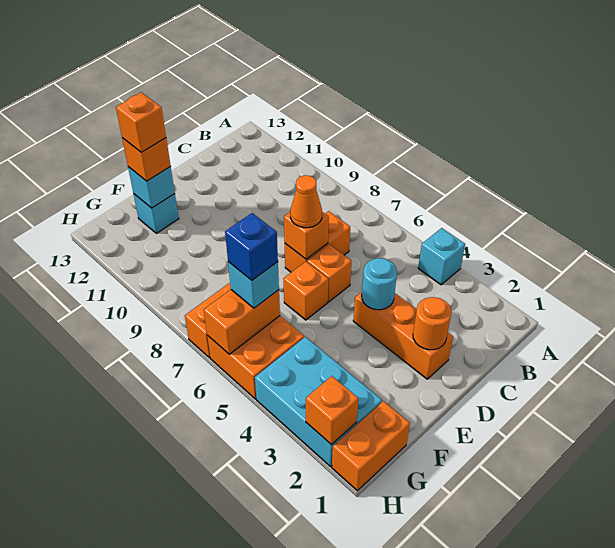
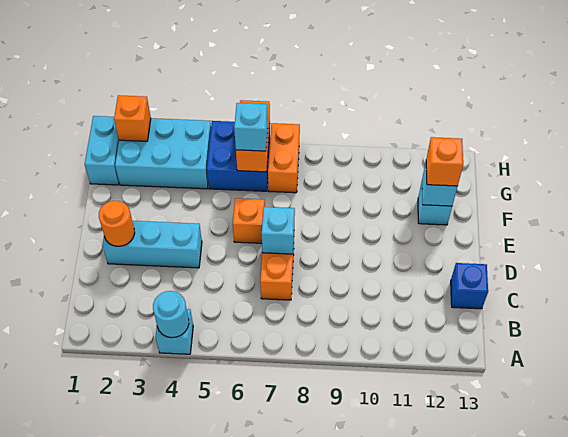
orange brick D2:D4 level 1 -> cyan brick D2:D4 level 1
cyan round brick D4 level 2 -> cyan round brick A4 level 2
orange brick D6 level 1 -> none
orange brick D7 level 2 -> cyan brick D7 level 2
orange cone D7 level 3 -> none
orange brick F12 level 4 -> none
orange brick G1:H1 level 1 -> cyan brick G1:H1 level 1
orange brick G5:H6 level 1 -> blue brick G5:H6 level 1
blue brick G6 level 4 -> blue brick C13 level 1

